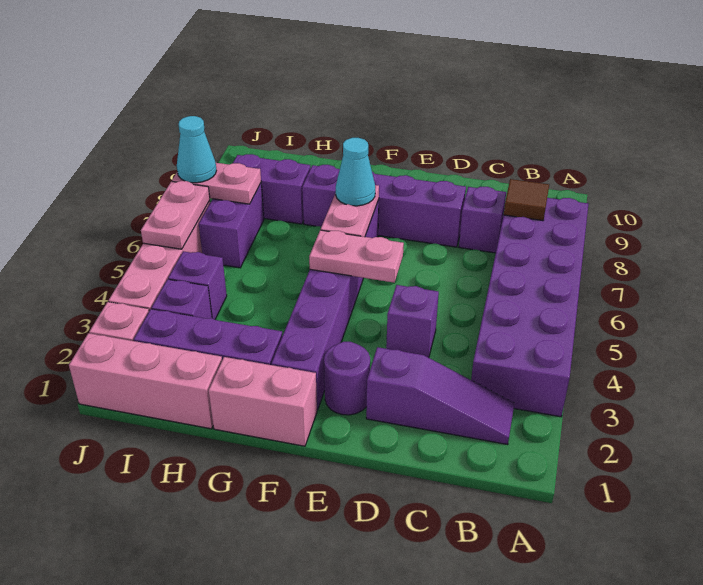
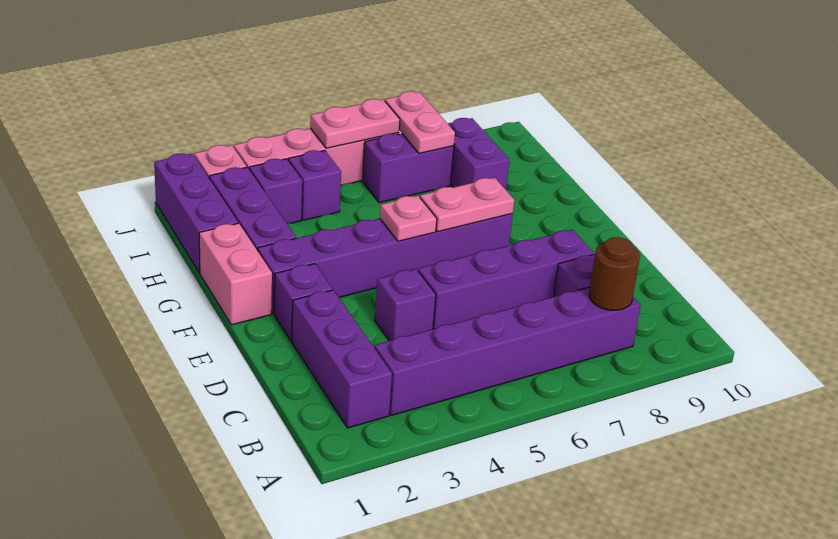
purple brick A3:B8 level 1 -> purple brick B3:B8 level 1
purple slope B2:D2 level 1 top D -> purple brick B2:D2 level 1
brown tile B8 level 2 -> brown round brick B8 level 2
purple brick D8:G8 level 1 -> purple brick D5:D8 level 1
purple round brick E2 level 1 -> purple brick E2 level 1
pink plate E5:F5 level 2 -> pink plate F5 level 2
cyan cone F7 level 3 -> none
pink brick H1:J1 level 1 -> purple brick H1:J1 level 1
cyan cone J7 level 3 -> none

